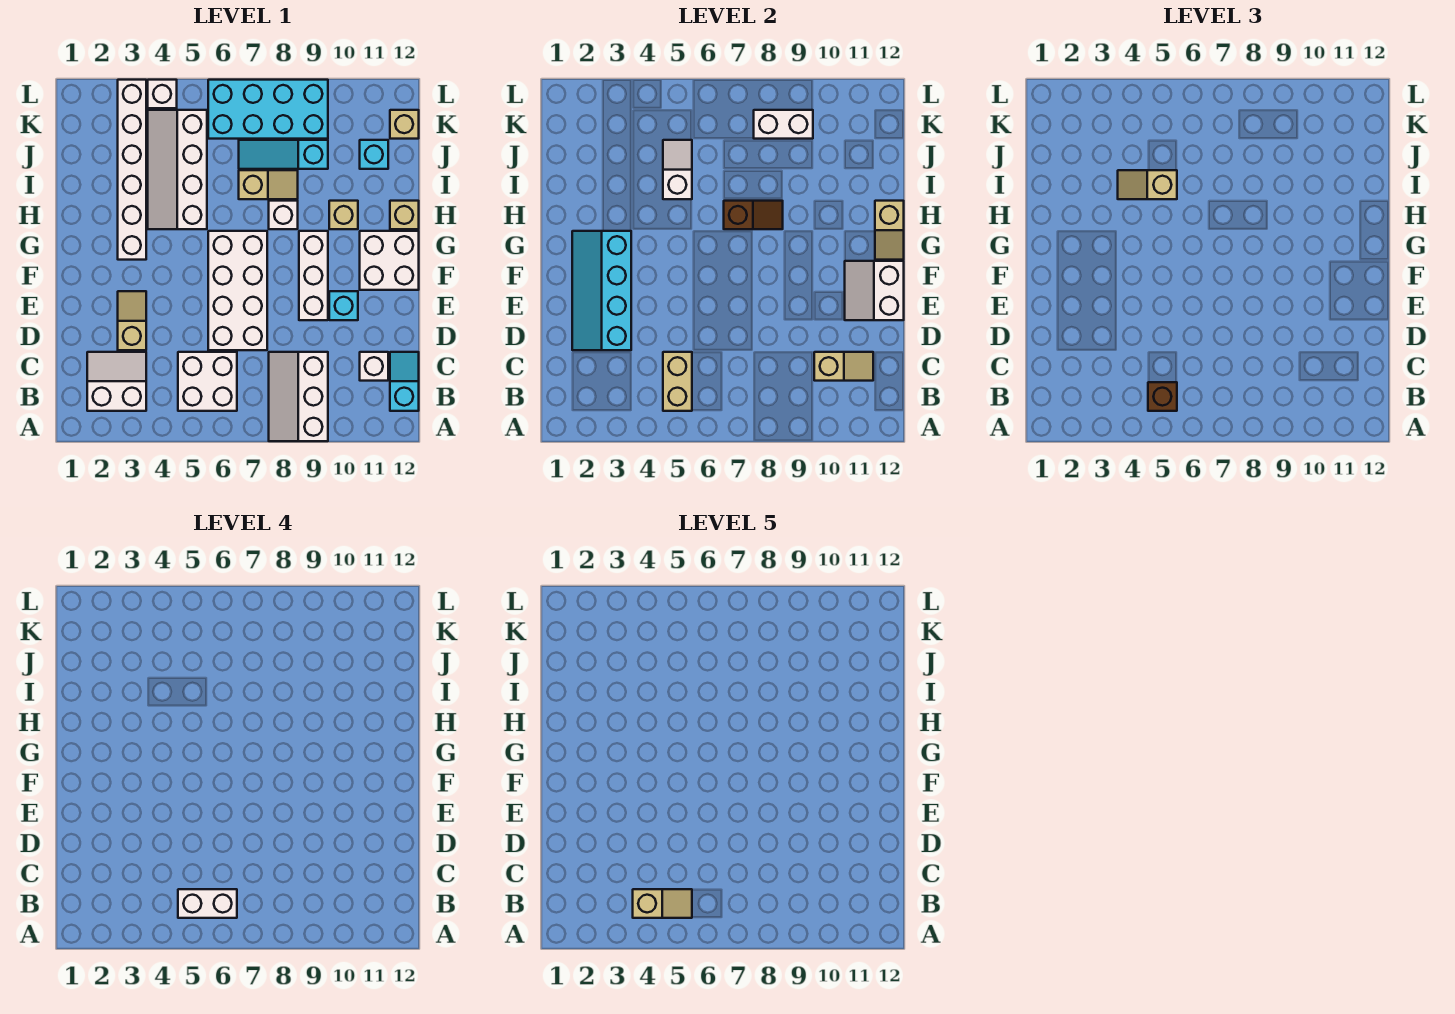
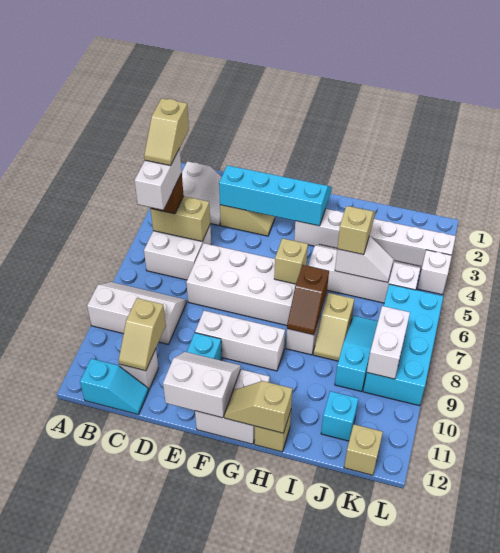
tan brick H10 level 1 -> tan brick G6 level 2

